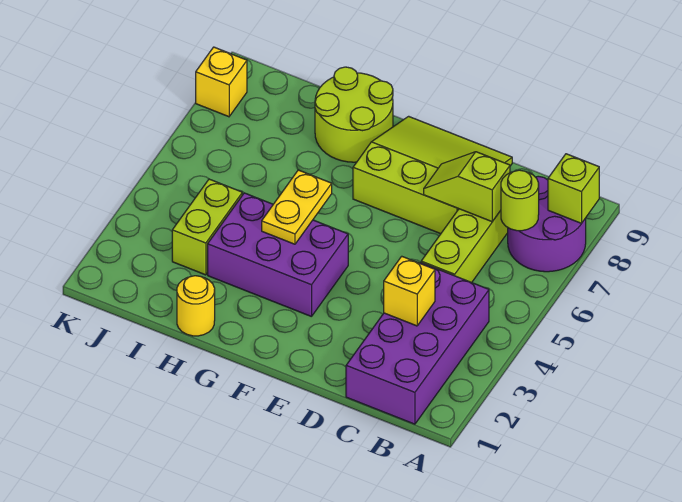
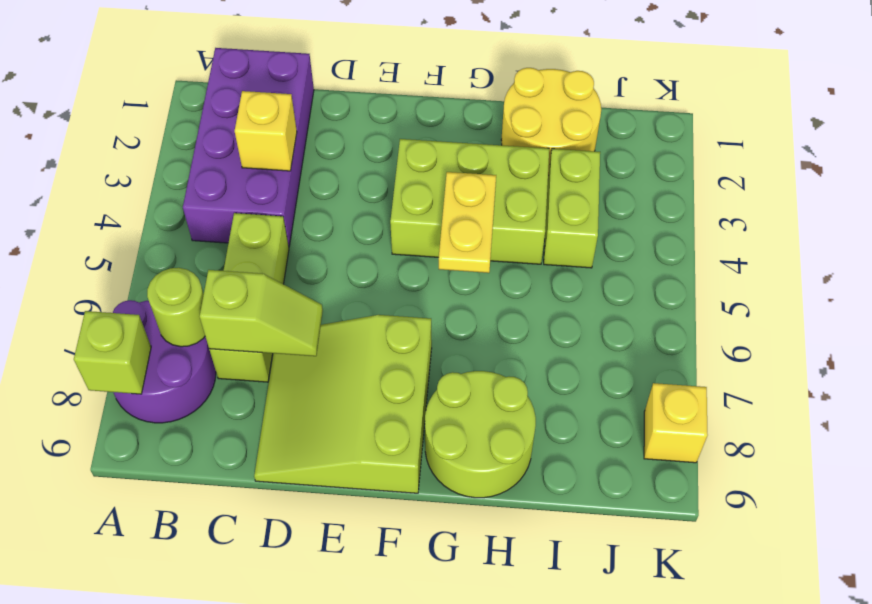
lime slope D7:F9 level 1 top 7 -> lime slope D7:F9 level 1 top F
purple brick F3:H4 level 1 -> lime brick F3:H4 level 1
yellow round brick H1 level 1 -> yellow round brick H1:I2 level 1

